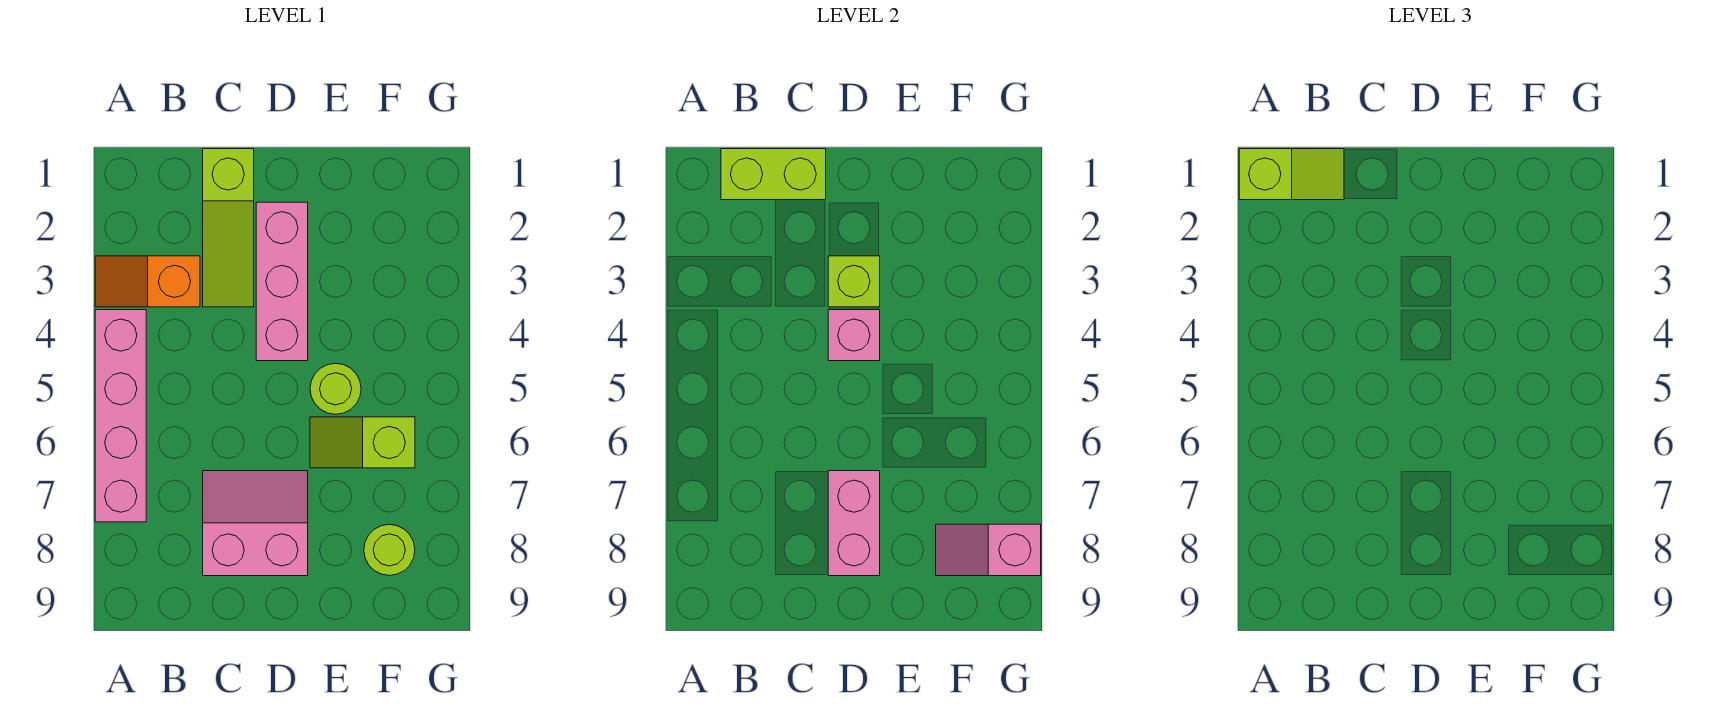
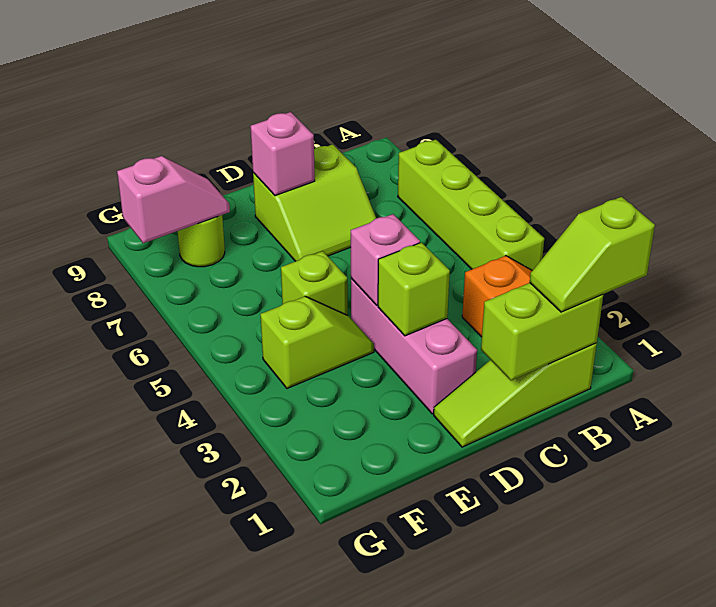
pink brick A4:A7 level 1 -> lime brick A4:A7 level 1
lime slope C1:C3 level 1 top 1 -> lime slope B1:D1 level 1 top B
pink slope C7:D8 level 1 top 8 -> lime slope C7:D8 level 1 top 8
pink brick D7:D8 level 2 -> pink brick D8 level 2
lime round brick E5 level 1 -> lime brick E5 level 1
lime slope E6:F6 level 1 top F -> lime slope E4:F4 level 1 top F

